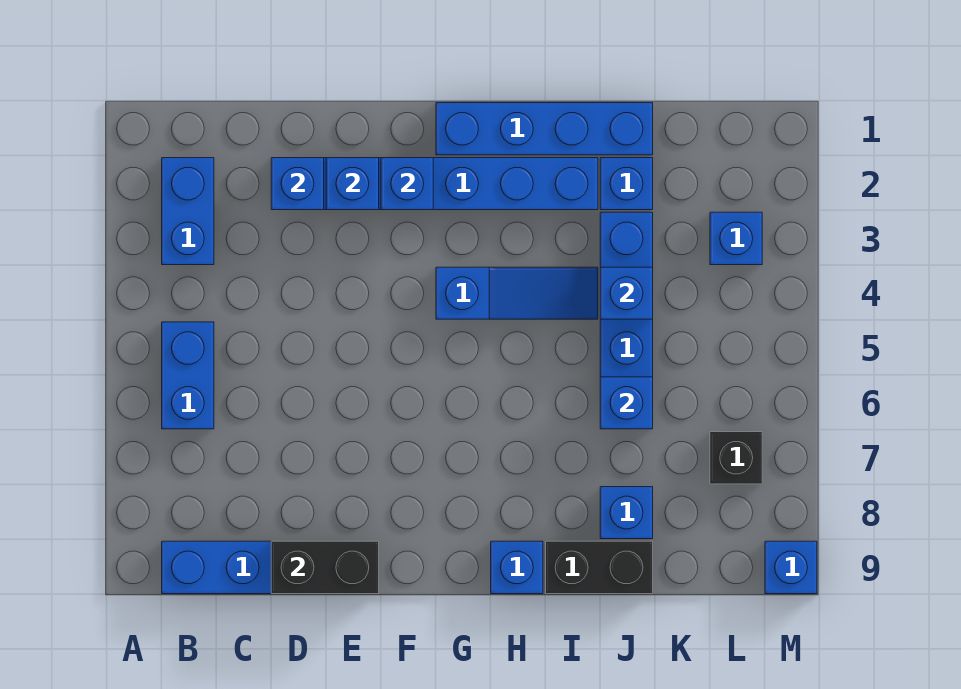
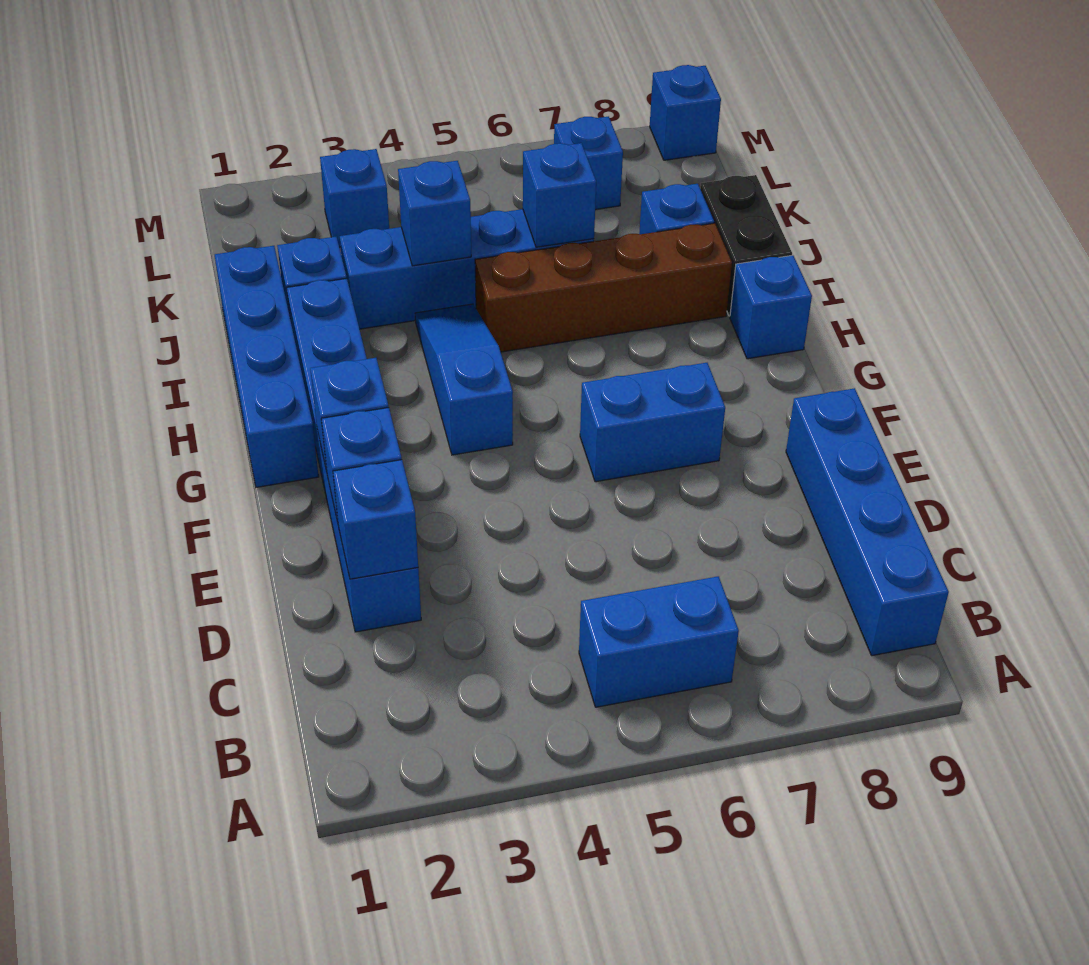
blue brick B2:B3 level 1 -> blue brick F6:F7 level 1
black brick D9:E9 level 2 -> none
none -> brown brick I5:I8 level 1
black brick L7 level 1 -> blue brick L7 level 1

